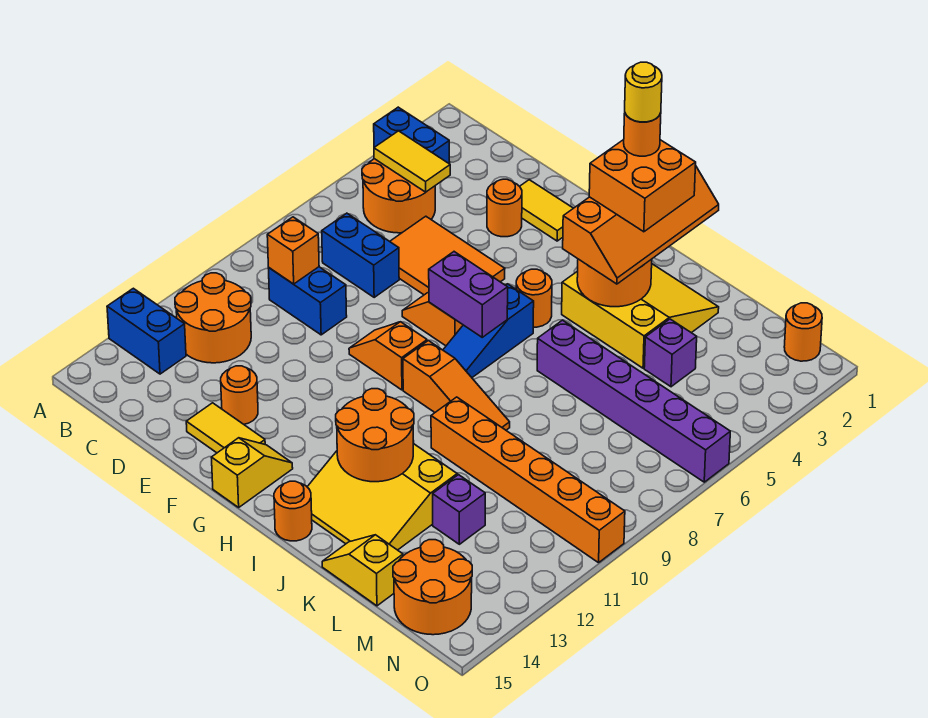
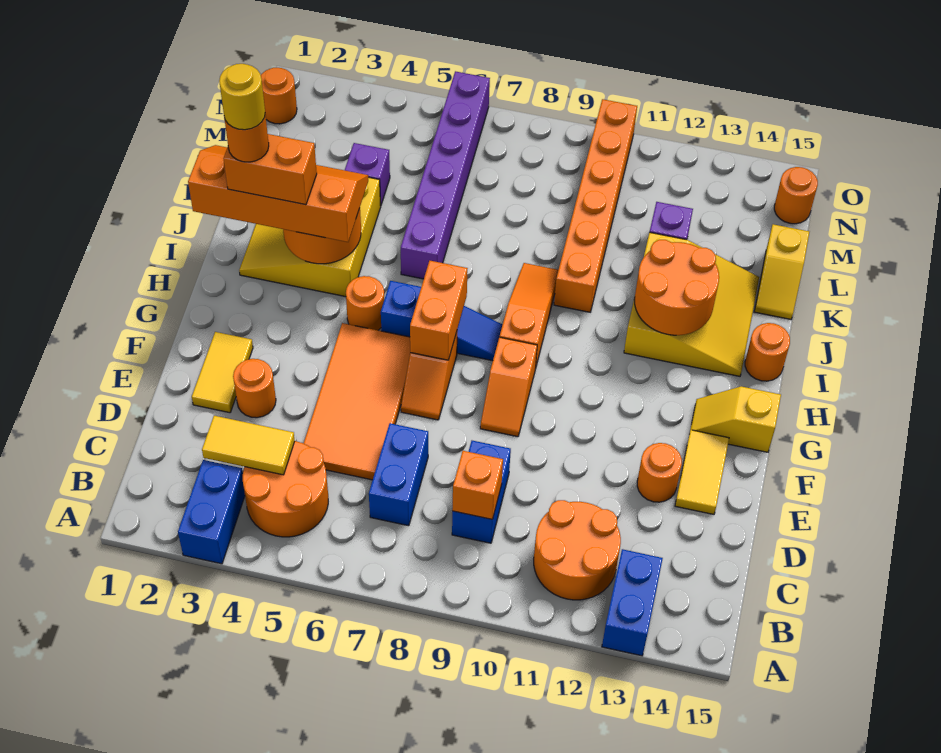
yellow tile B4:C4 level 2 -> yellow tile C3:C4 level 2
orange tile D5:F6 level 1 -> orange tile D5:G6 level 1
purple brick G7:H7 level 2 -> orange brick G7:H7 level 2
orange brick I2:J3 level 4 -> orange brick I2:I3 level 4
orange round brick M14:N15 level 1 -> orange round brick N15 level 1

